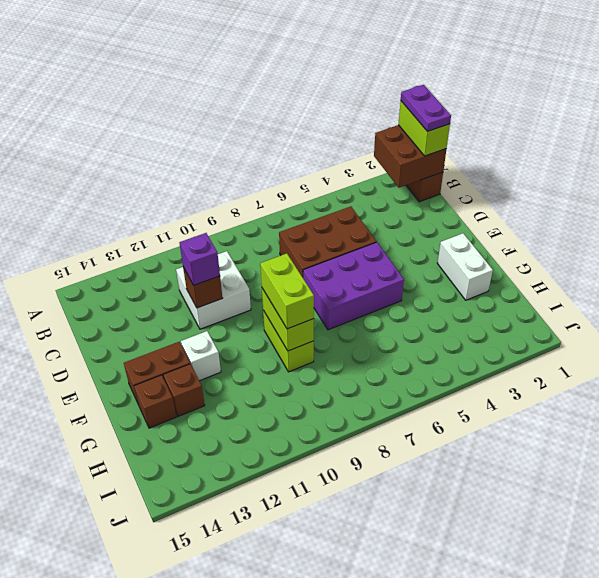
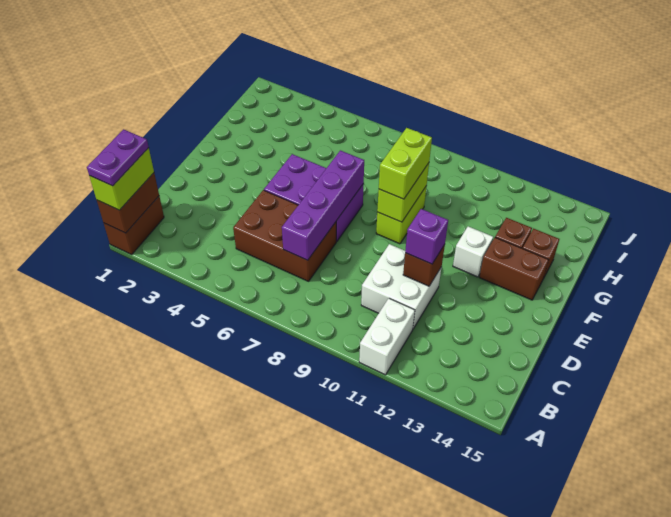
brown brick A1:B2 level 2 -> brown brick A1:B1 level 2
none -> purple brick C7:F7 level 2
white brick F2:G2 level 1 -> white brick A11:B11 level 1

